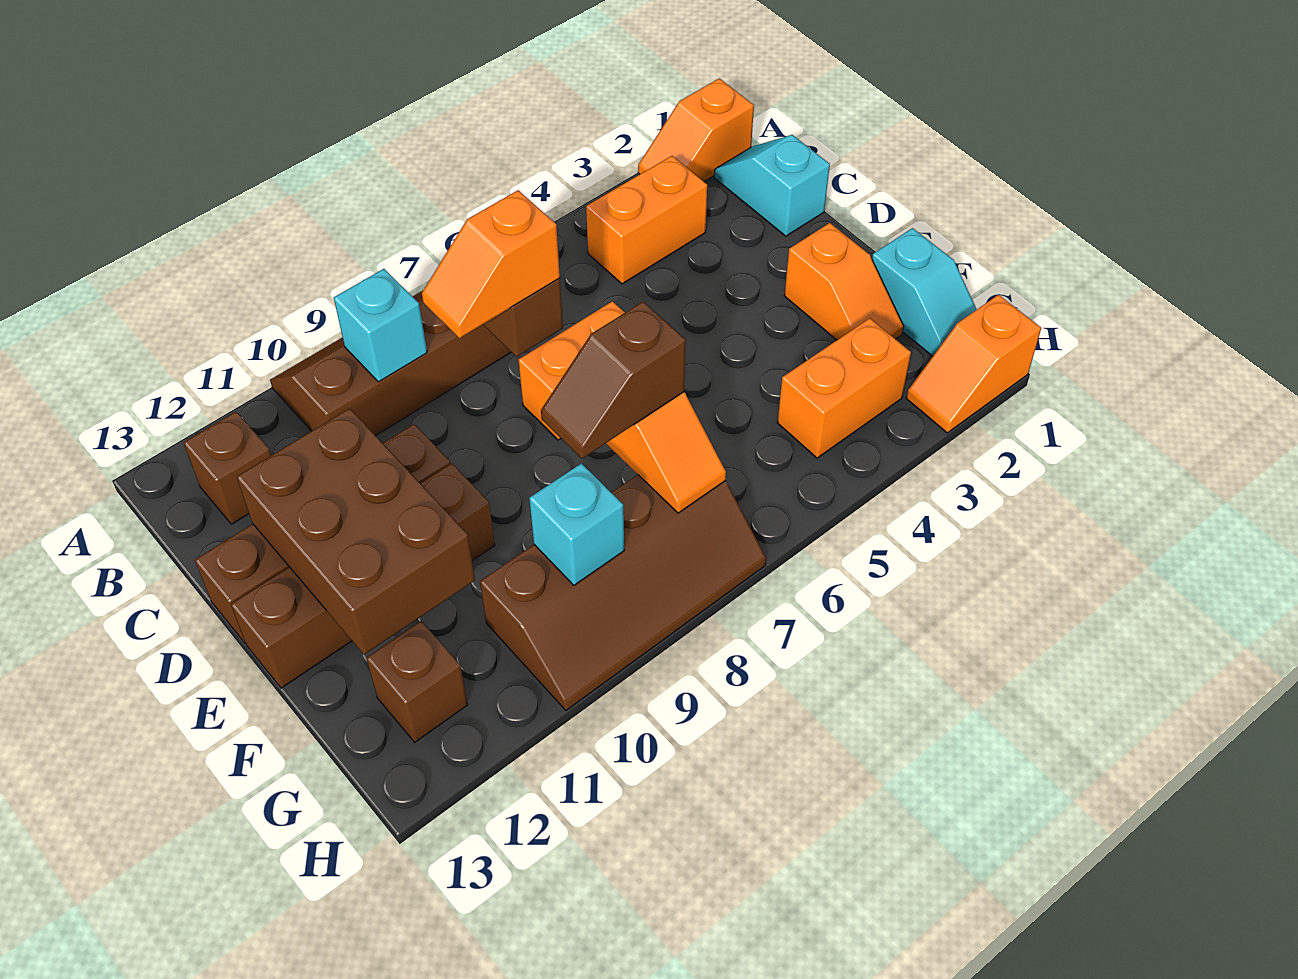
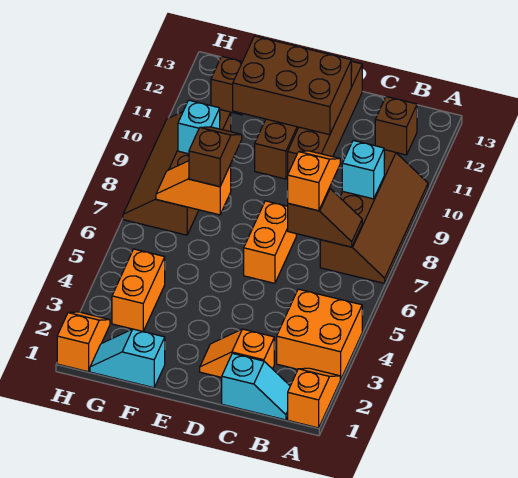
orange brick B3:B4 level 1 -> orange brick A3:B4 level 1
orange slope E2:F2 level 1 top E -> orange slope C2:D2 level 1 top C

